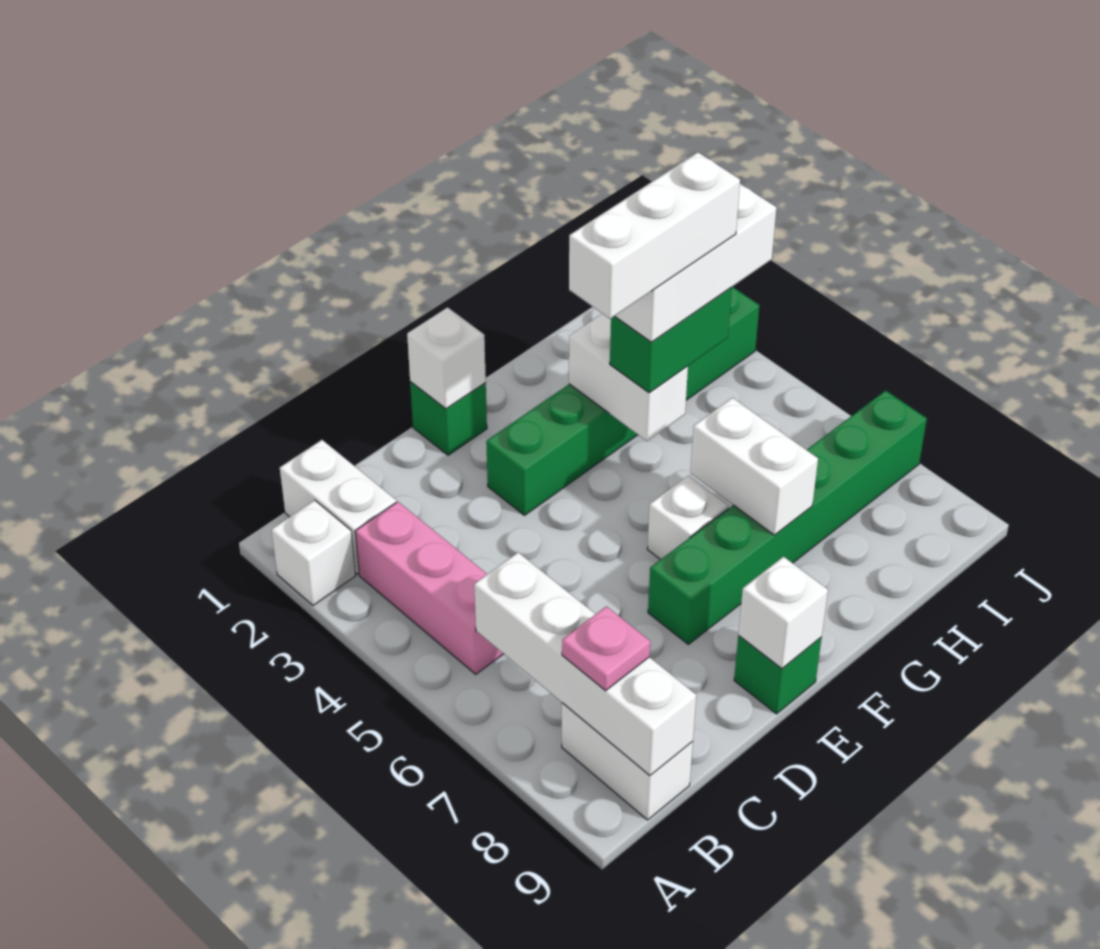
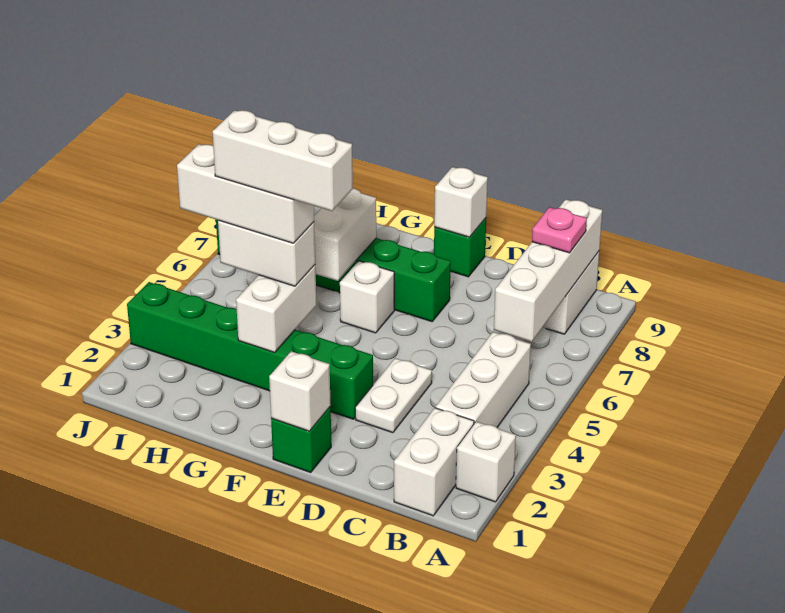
pink brick B3:B5 level 1 -> white brick B3:B5 level 1
none -> white plate D3:D4 level 1
green brick G4:H4 level 3 -> white brick G4:H4 level 3

